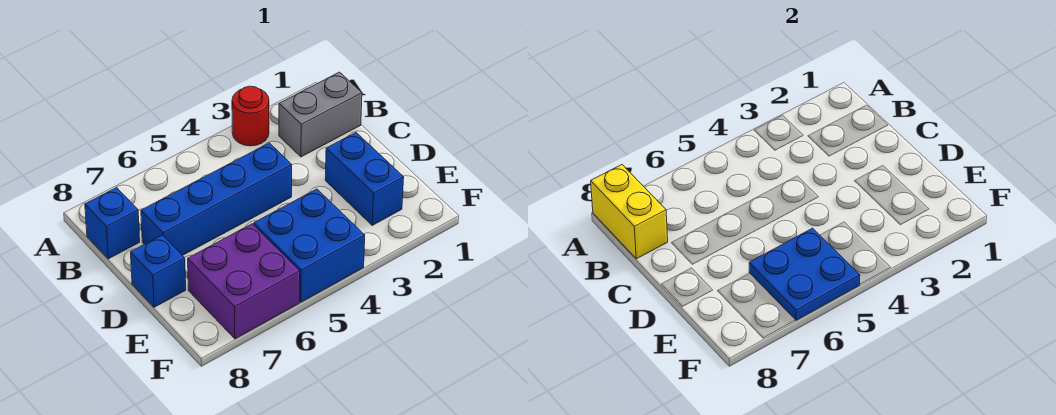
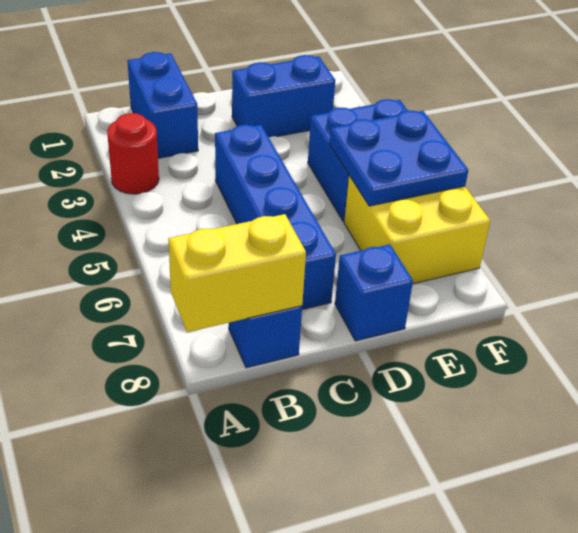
grey brick B1:B2 level 1 -> blue brick B1:B2 level 1
purple brick E6:F7 level 1 -> yellow brick E6:F7 level 1

